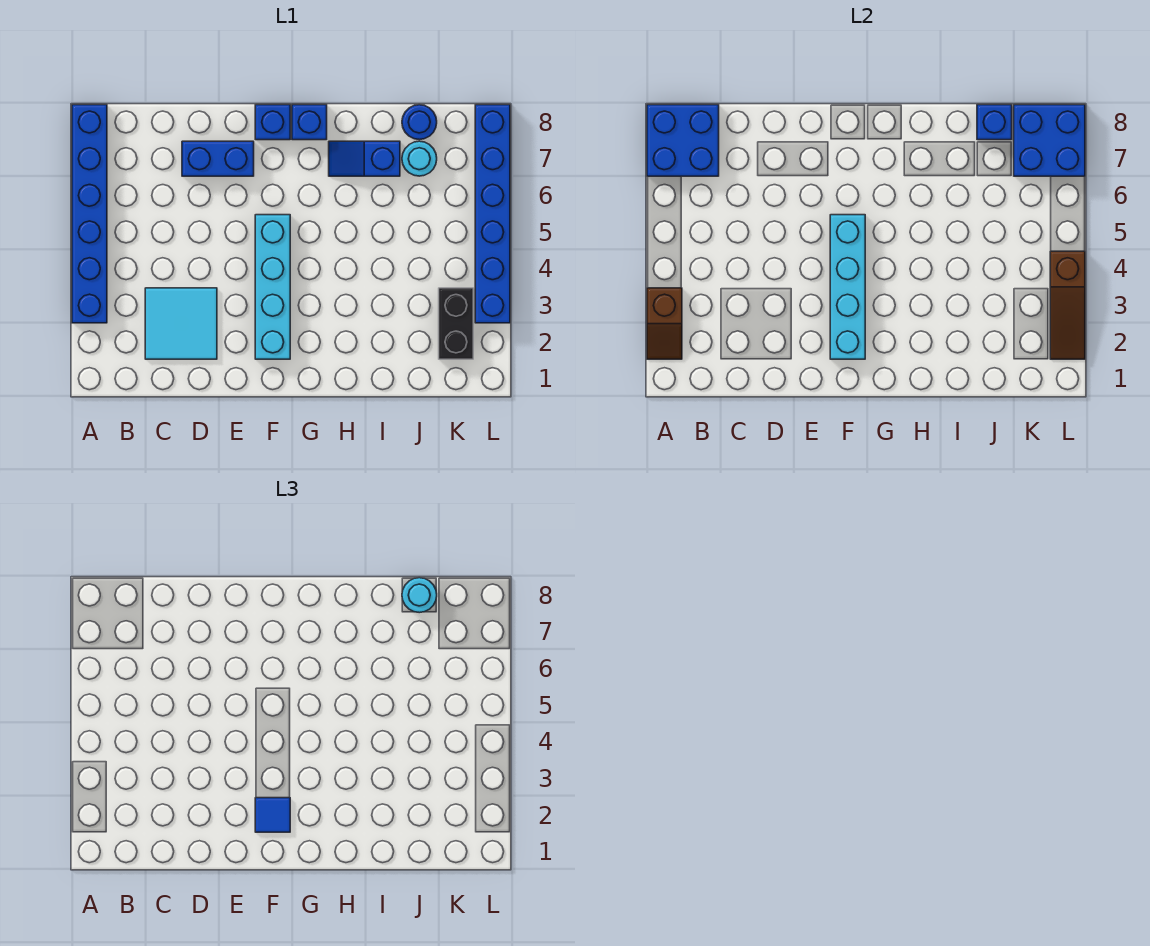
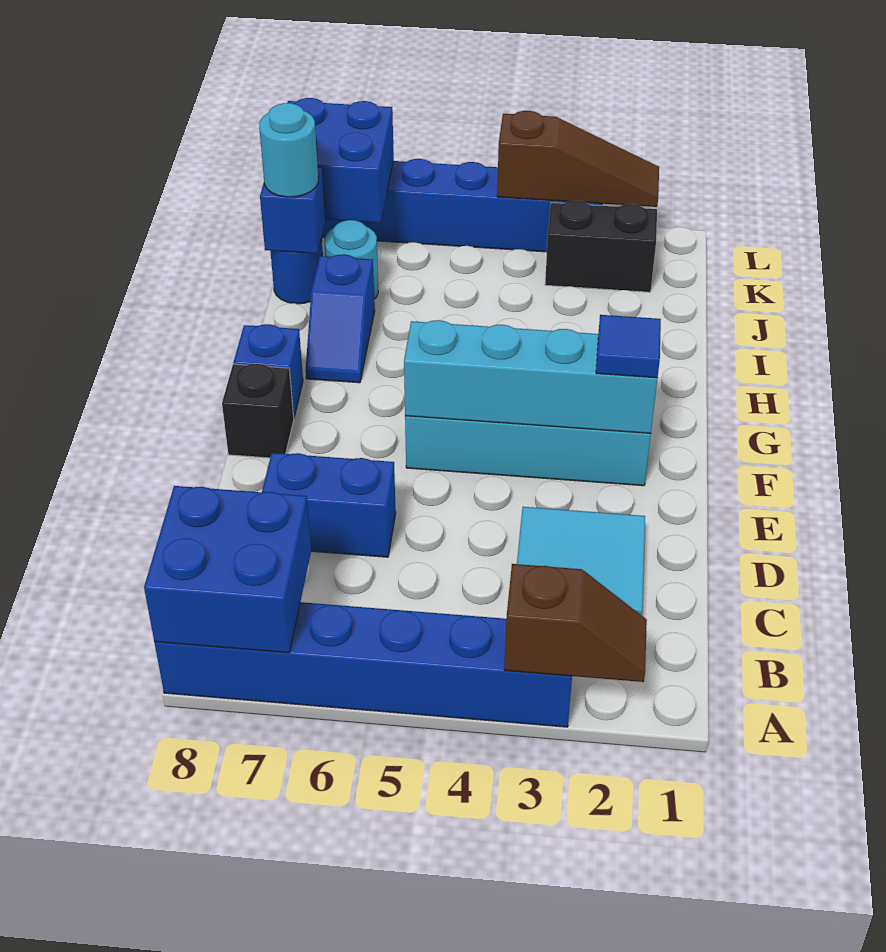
blue brick D7:E7 level 1 -> blue brick D6:D7 level 1
blue brick F8 level 1 -> black brick F8 level 1

